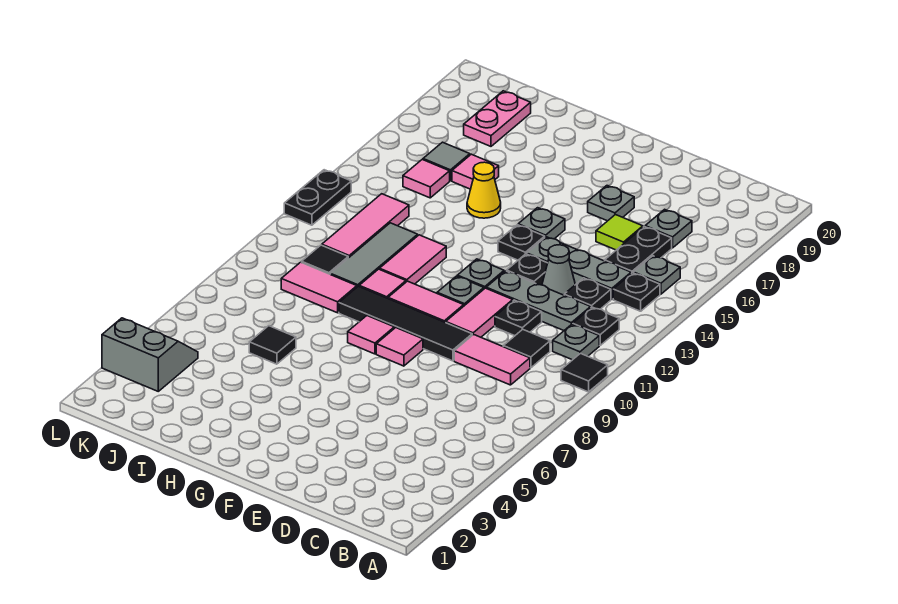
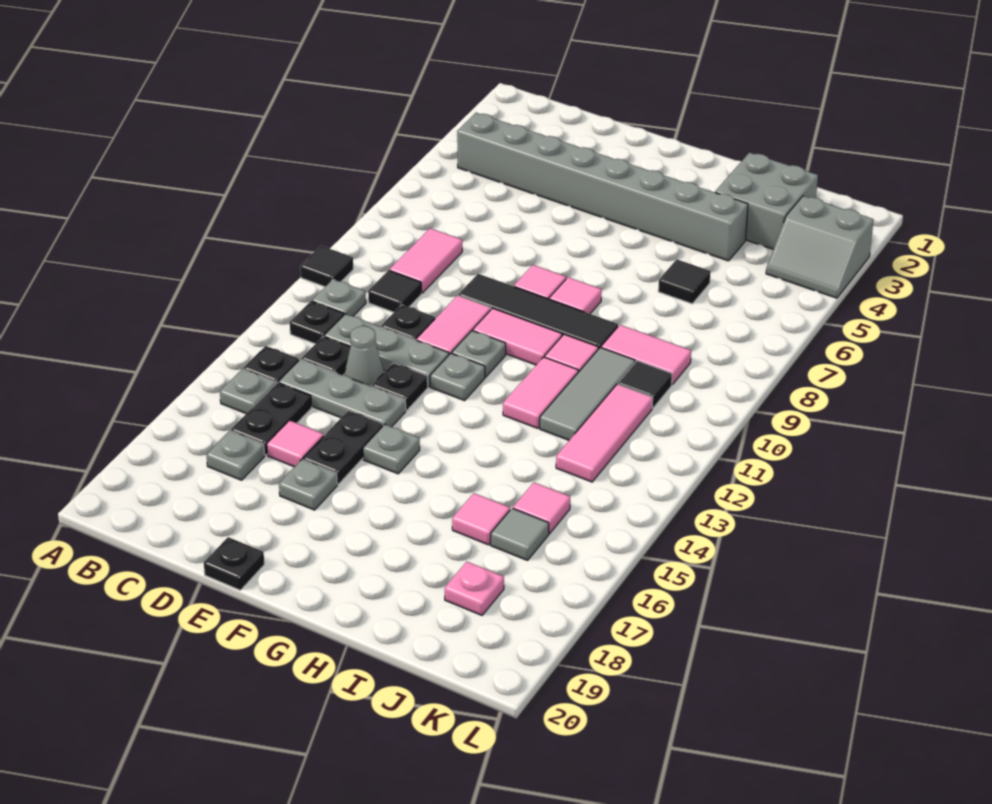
none -> grey brick B4:I4 level 1
pink tile C9:D9 level 1 -> pink tile C8:C9 level 1
lime tile D16 level 1 -> pink tile D16 level 1
black plate F14 level 1 -> black plate E20 level 1
yellow cone H15 level 1 -> none
none -> grey brick I2:J3 level 1
pink plate J18:J19 level 1 -> pink plate J18 level 1
black plate L12:L13 level 1 -> black plate E15:E16 level 1

